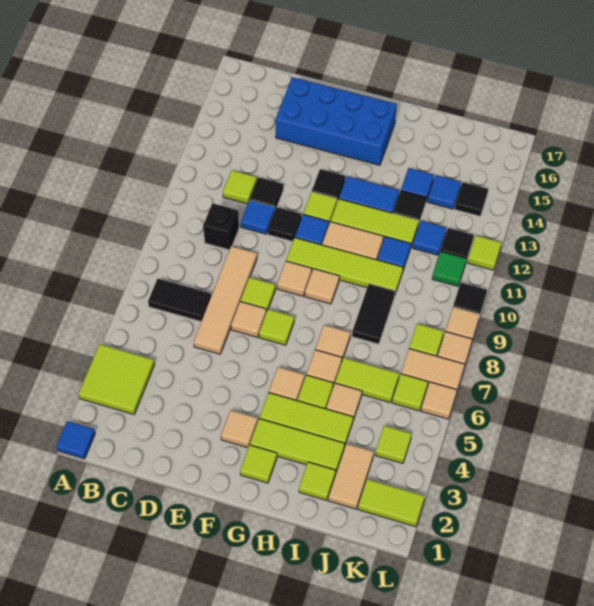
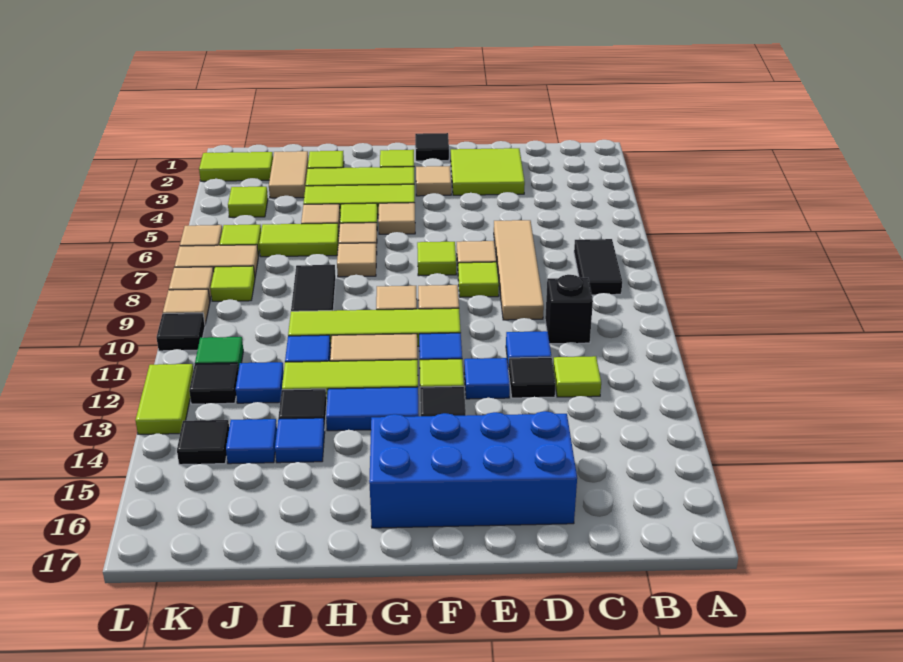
blue tile A1 level 1 -> blue tile E12 level 1
lime tile A3:B4 level 1 -> lime tile D2:E3 level 1
black tile B7:C7 level 1 -> black tile B7:B8 level 1
black tile E11 level 1 -> black tile F1 level 1
lime tile L12 level 1 -> lime tile L12:L13 level 1

